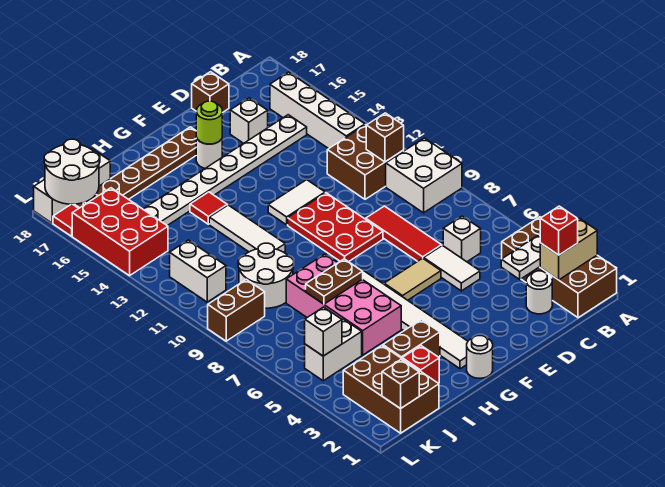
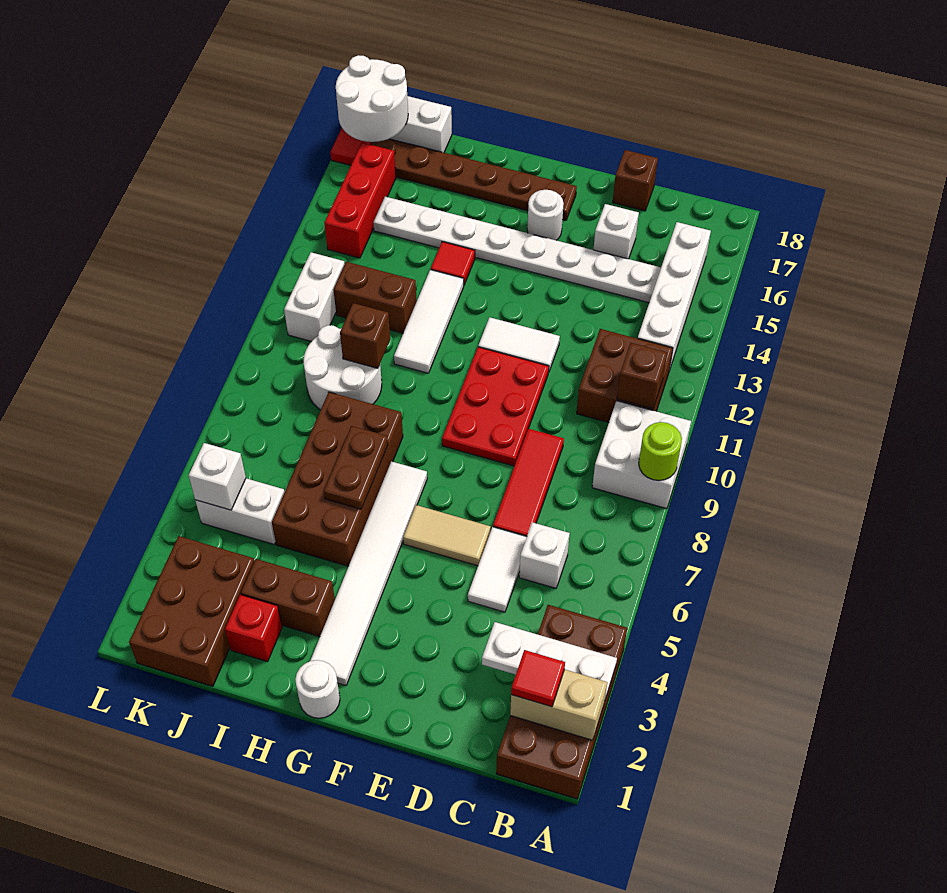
red brick B2 level 3 -> red tile B2 level 3
white round brick C2 level 1 -> none
lime round brick F16 level 2 -> lime round brick A9 level 2
pink brick H5:I8 level 1 -> brown brick H5:I8 level 1
brown plate H7:I7 level 2 -> brown plate H6:H7 level 2
brown brick K1 level 2 -> brown brick I10 level 2
brown brick K9:L9 level 1 -> brown brick I12:J12 level 1
red brick K14:L16 level 1 -> red brick K14:K16 level 1

